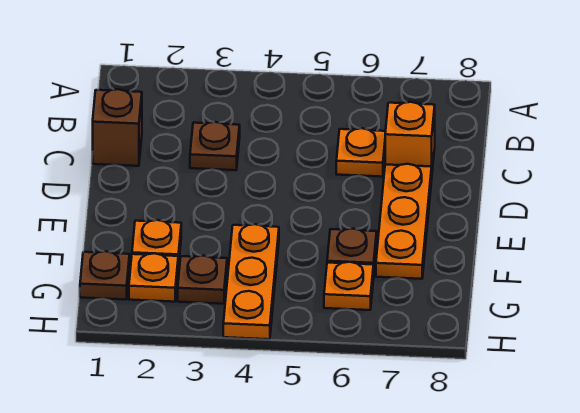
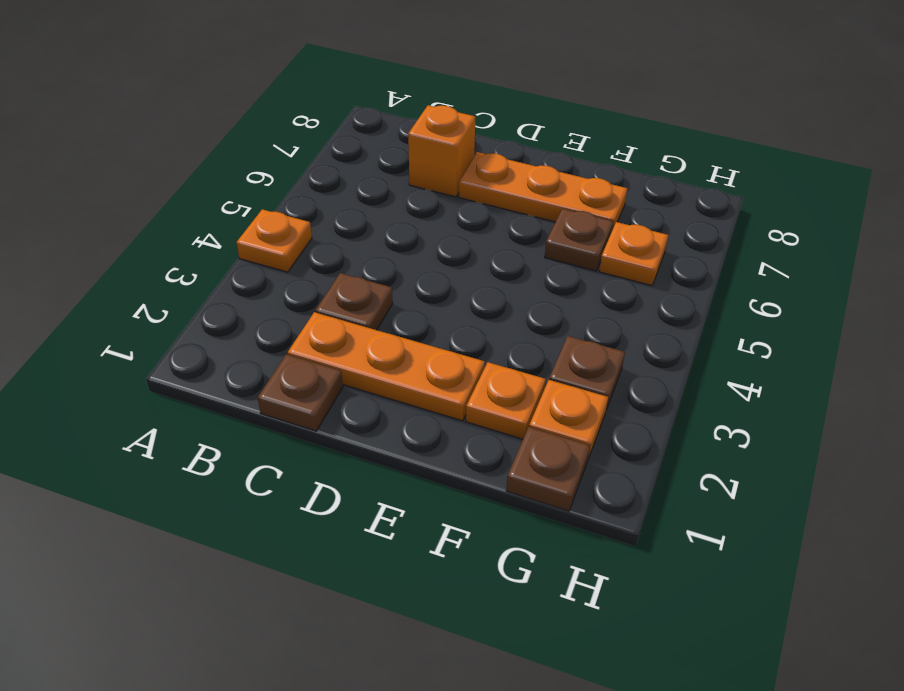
brown brick C1 level 1 -> brown plate C1 level 1
orange plate C6 level 1 -> orange plate A4 level 1
orange plate F4:H4 level 1 -> orange plate C2:E2 level 1

